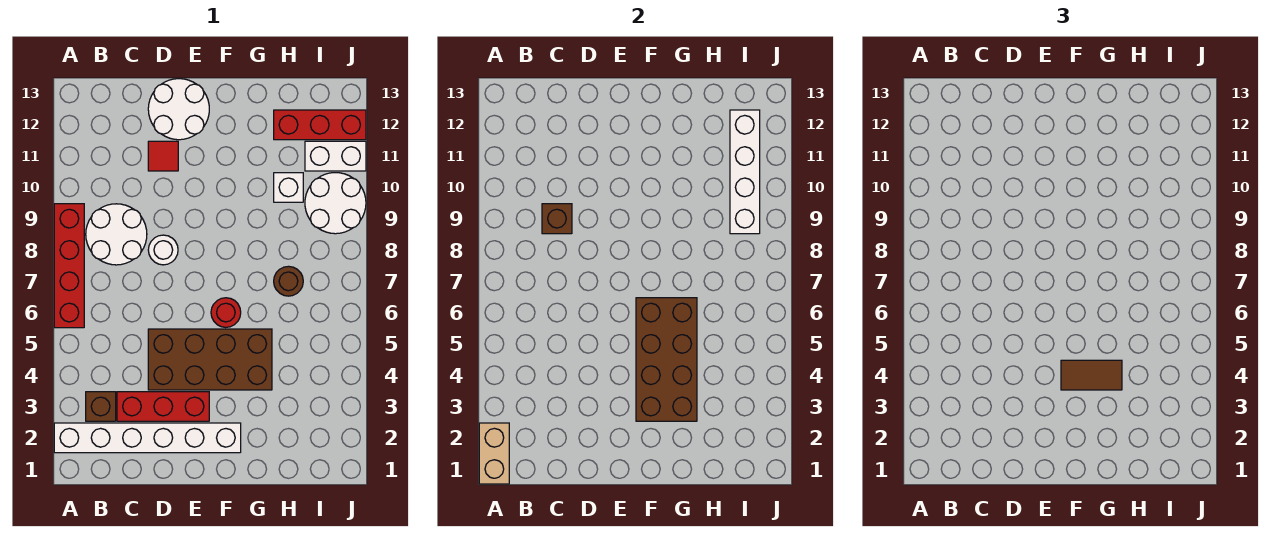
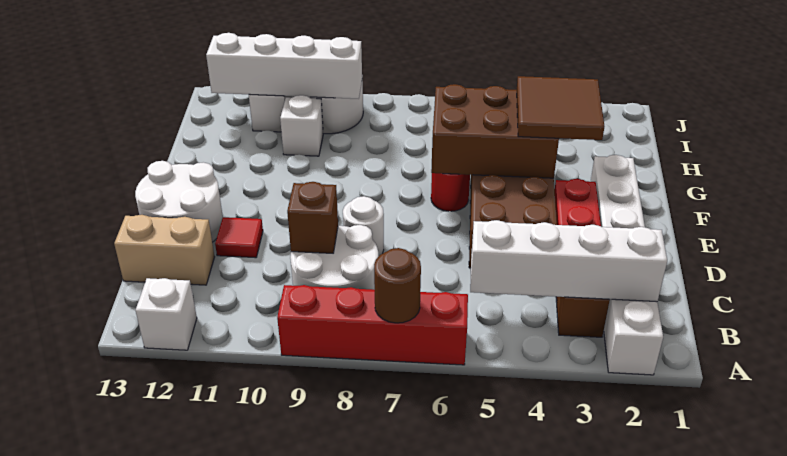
tan brick A1:A2 level 2 -> tan brick C12:C13 level 1
none -> white brick A12 level 1
none -> white brick B2:B5 level 2
brown brick F3:G6 level 2 -> brown brick F4:G6 level 2
brown tile F4:G4 level 3 -> brown tile F3:G4 level 3
brown round brick H7 level 1 -> brown round brick A7 level 2
red brick H12:J12 level 1 -> none

